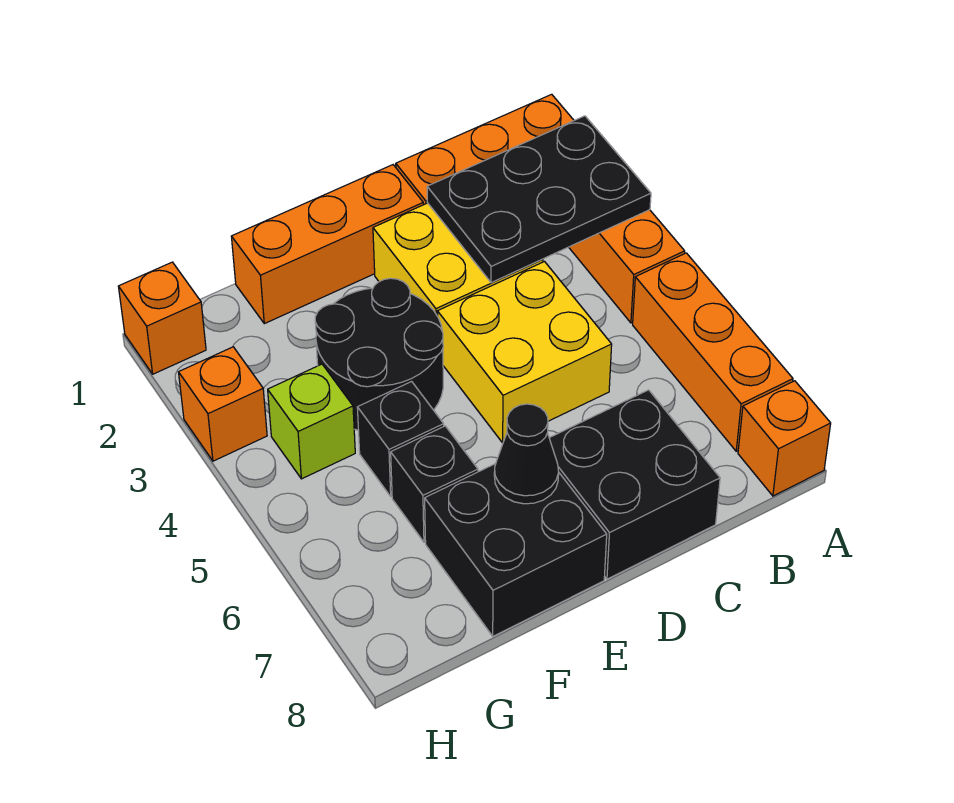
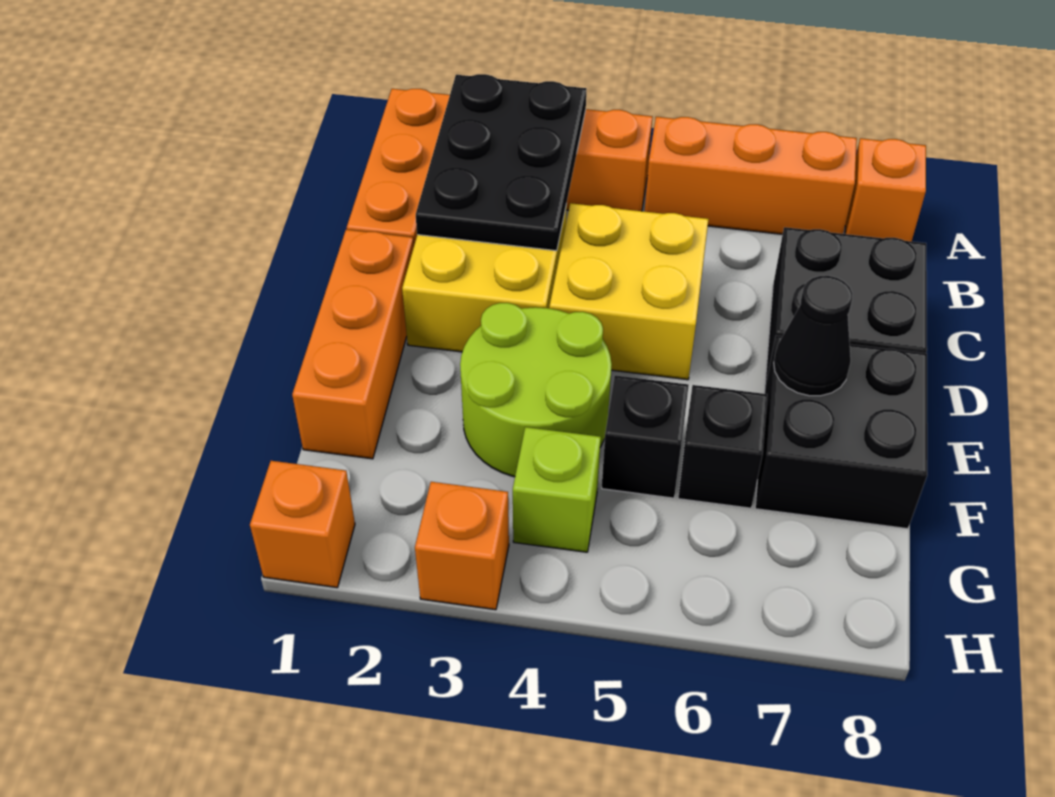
black round brick E3:F4 level 1 -> lime round brick E3:F4 level 1

